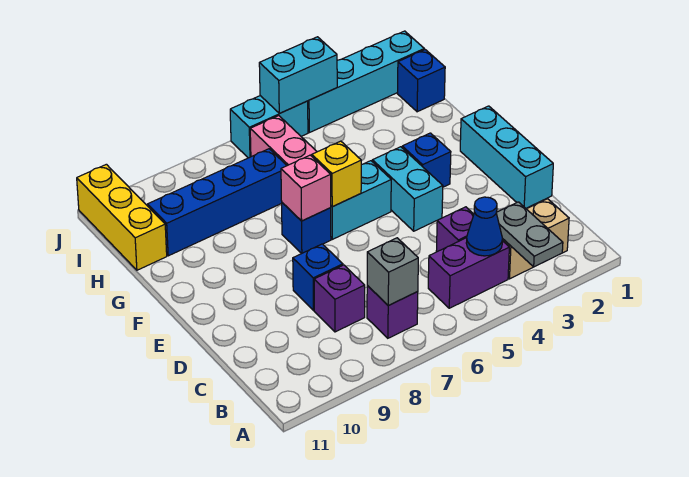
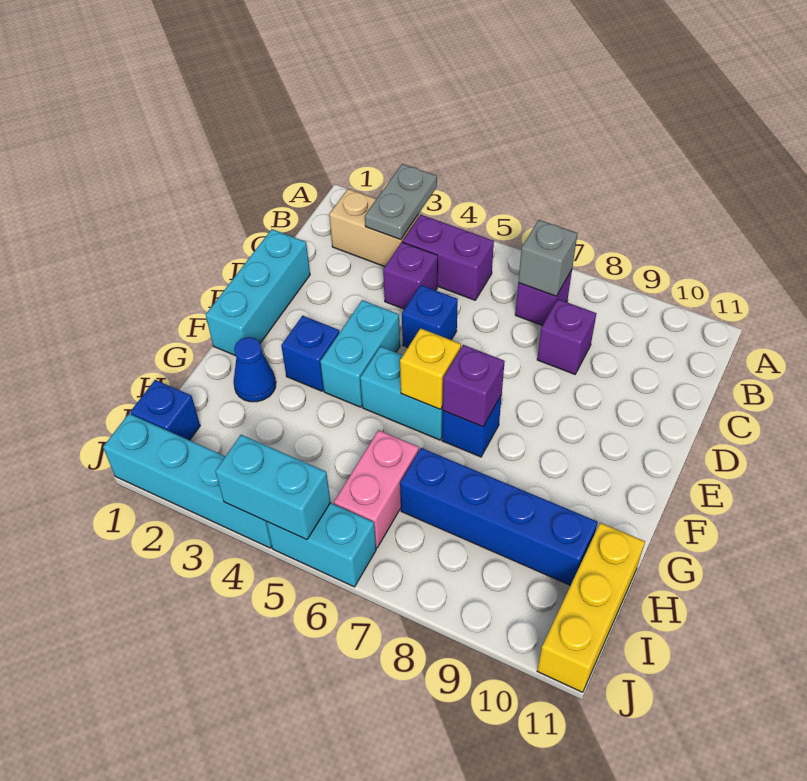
blue cone B4 level 2 -> blue cone G2 level 1
blue brick D8 level 1 -> blue brick D5 level 1
pink brick F7 level 2 -> purple brick F7 level 2

